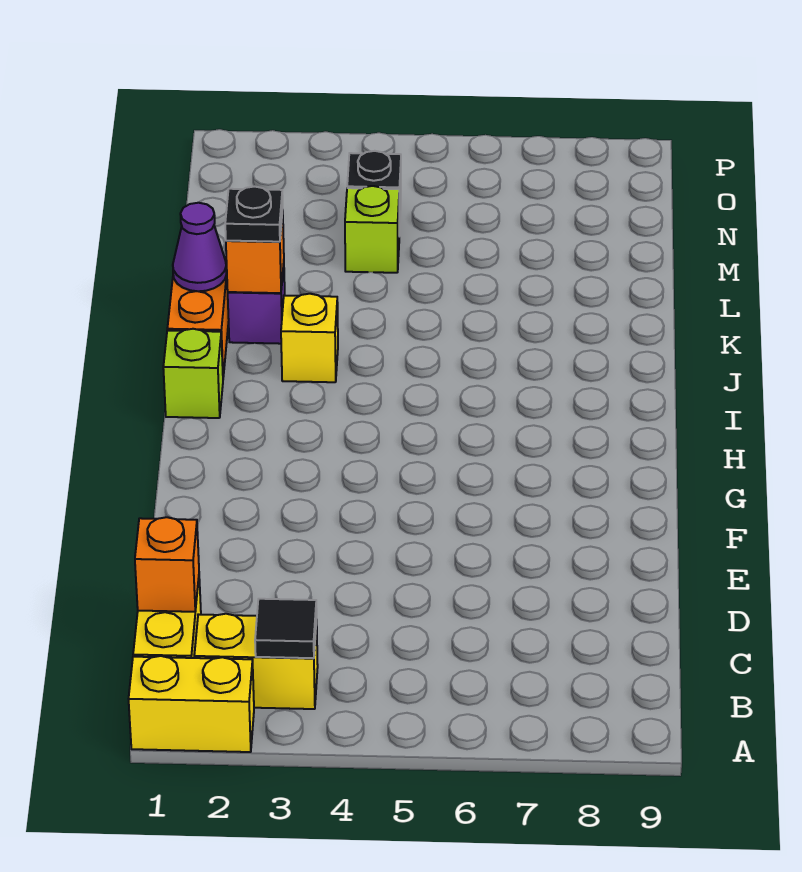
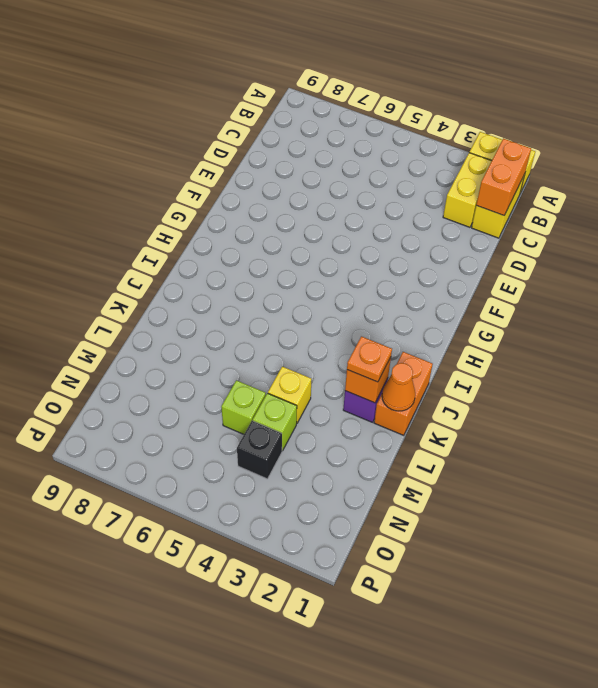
yellow brick B2:B3 level 1 -> yellow brick B2:C2 level 1
black tile B3 level 2 -> none
orange brick C1 level 2 -> orange brick B1:C1 level 2
lime brick I1 level 1 -> lime brick M5 level 1
yellow brick J3 level 1 -> yellow brick L4 level 1
purple cone K1 level 2 -> orange cone K1 level 2
black plate K2 level 3 -> orange plate K2 level 3

